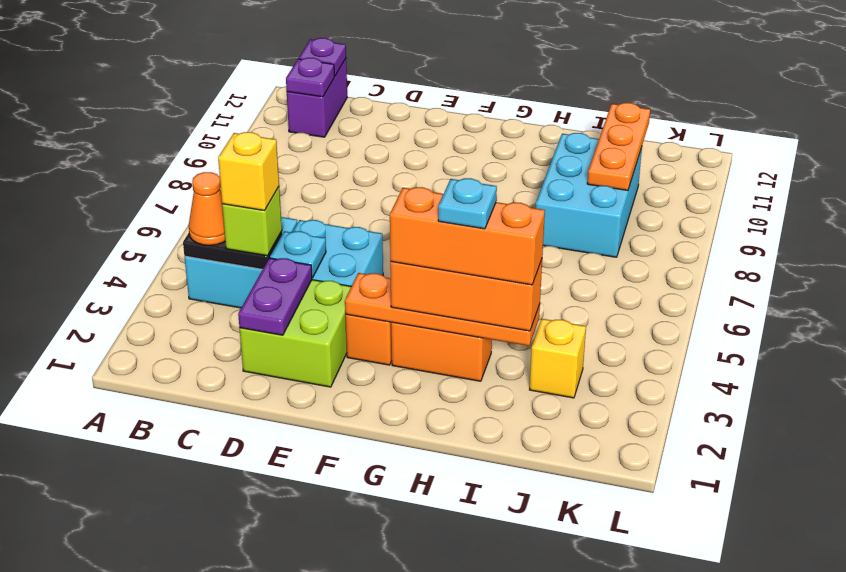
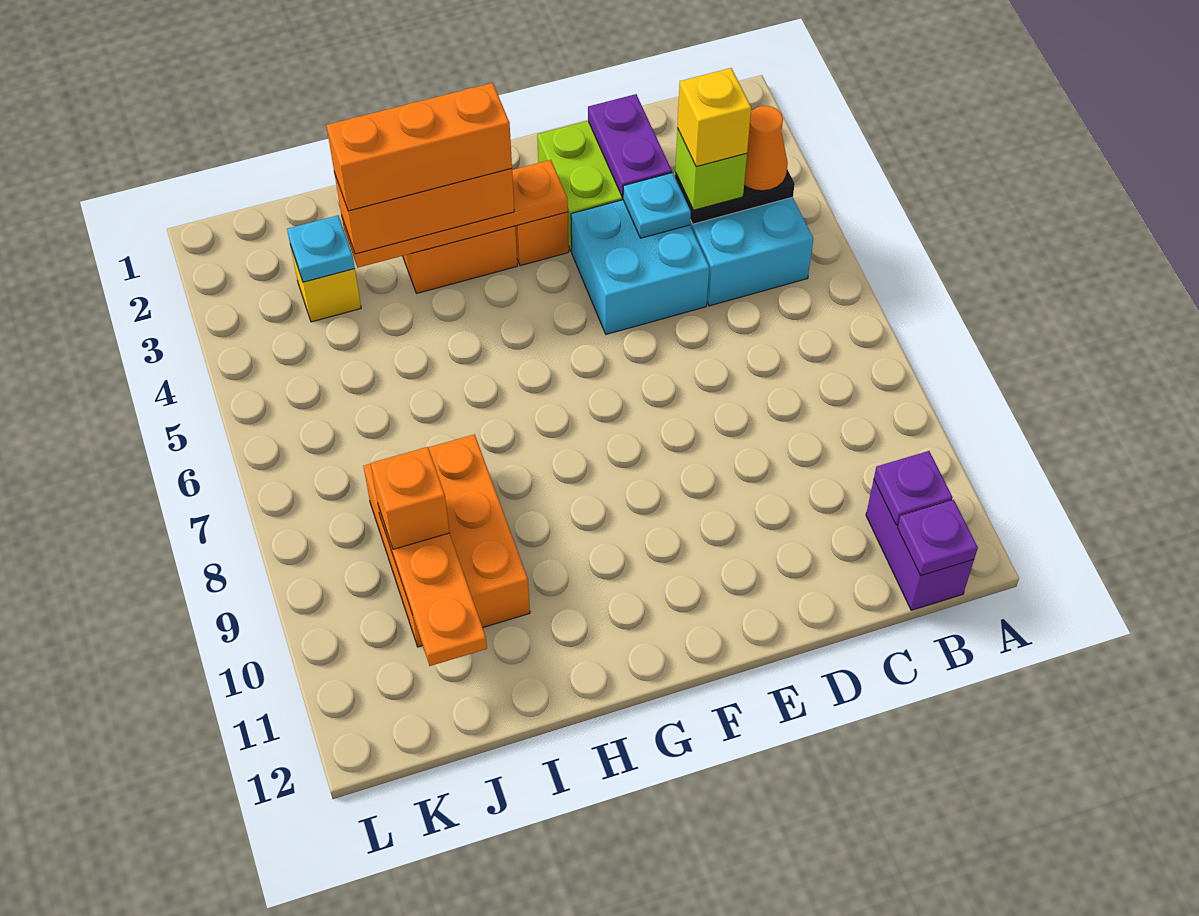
cyan plate H3 level 5 -> cyan plate J3 level 2
cyan brick I8:J10 level 1 -> orange brick I8:J10 level 1
none -> orange brick J9 level 3

